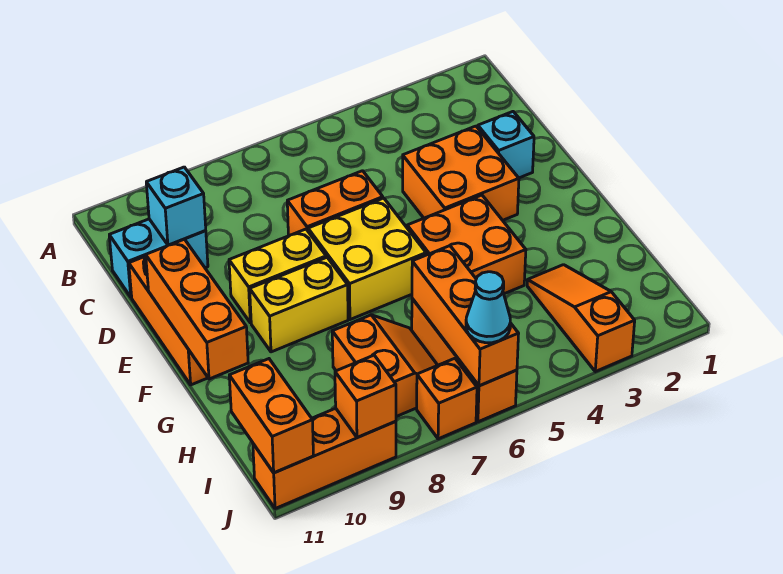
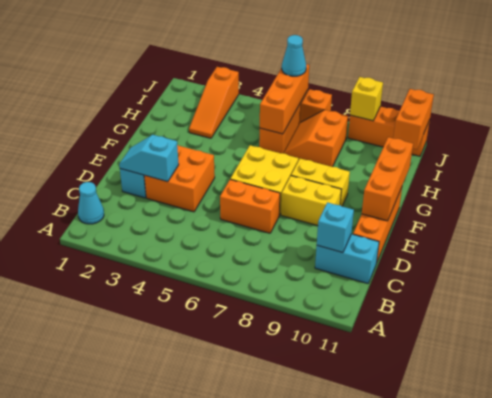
none -> cyan cone B1 level 1
none -> cyan slope D2:D3 level 2 top 3
orange brick F4:G5 level 1 -> none
orange brick J9 level 2 -> yellow brick J9 level 2

